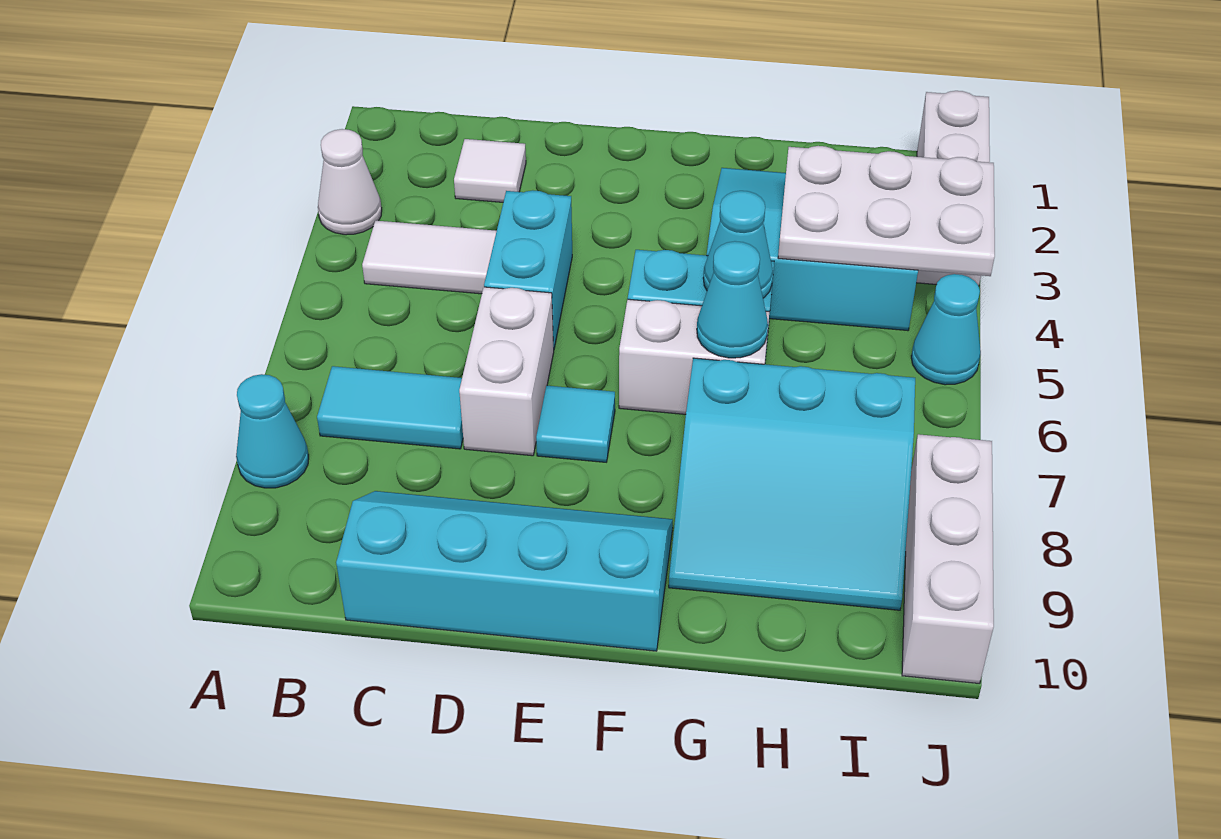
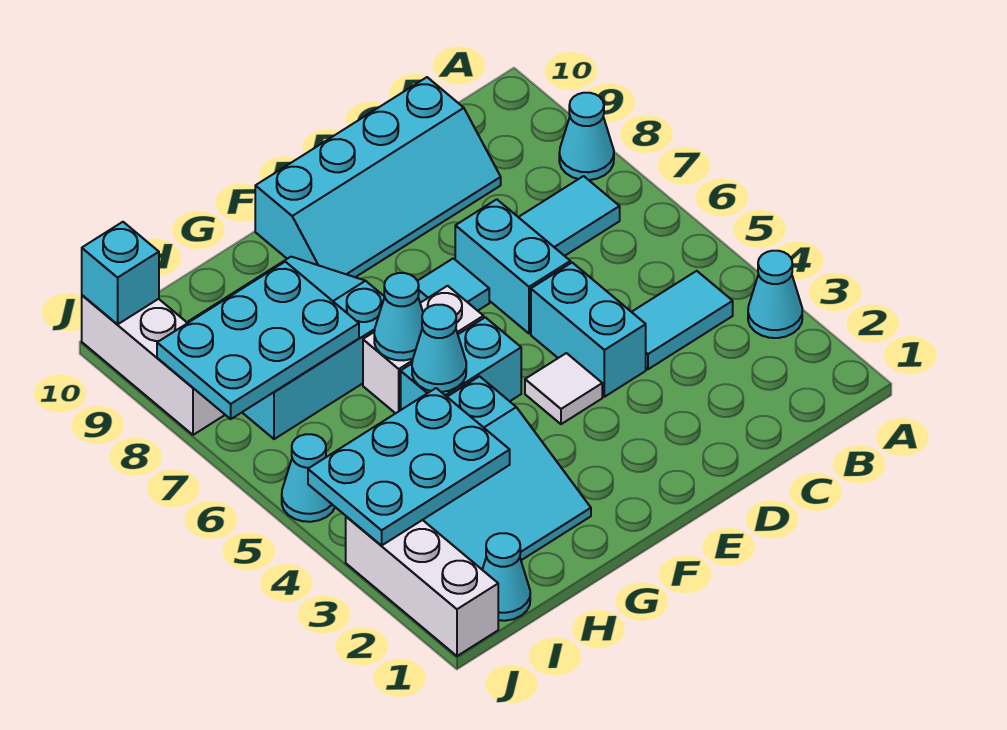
white cone A3 level 1 -> cyan cone A3 level 1
white tile B4:C4 level 1 -> cyan tile B4:C4 level 1
white tile C2 level 1 -> white tile E4 level 1
white brick D6:D7 level 1 -> cyan brick D6:D7 level 1
white plate H3:J4 level 2 -> cyan plate H3:J4 level 2
none -> cyan plate H7:J8 level 2
none -> cyan cone I1 level 1
none -> cyan brick J10 level 2

